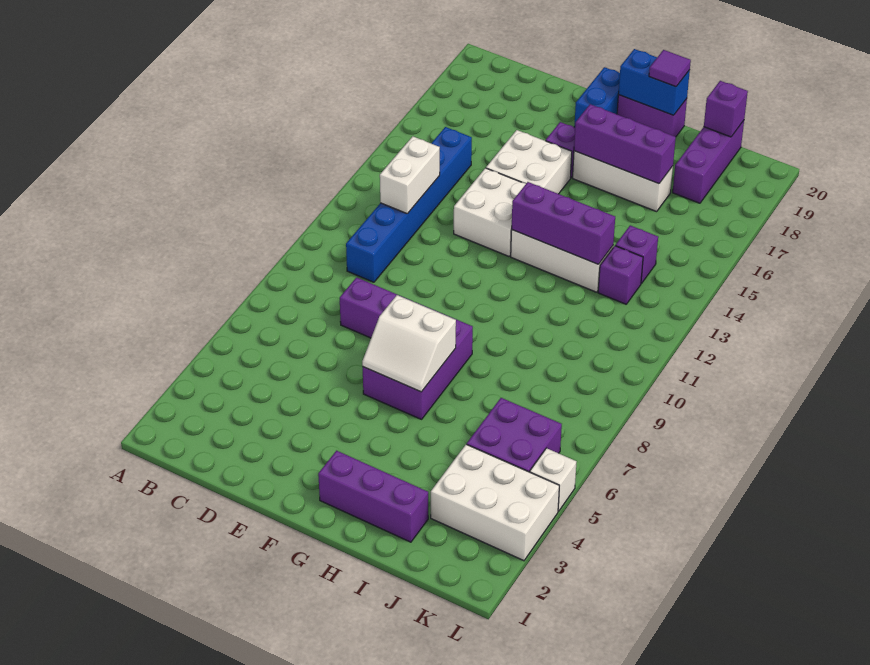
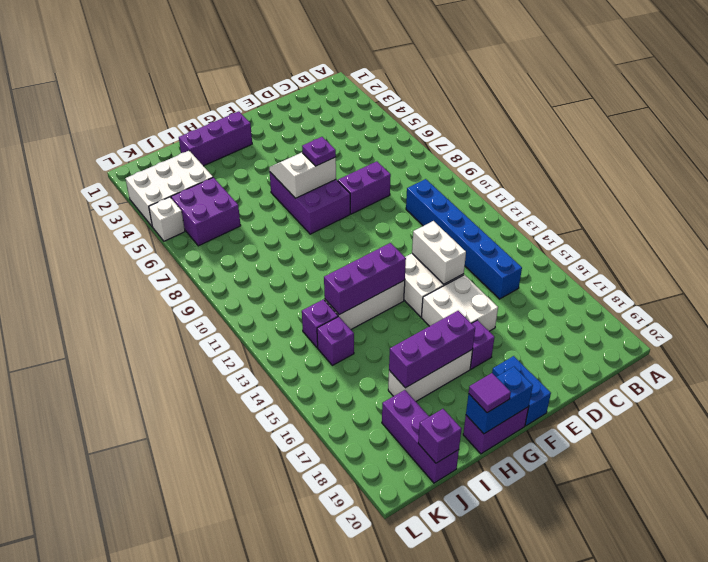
white brick C12:C13 level 2 -> white brick E13:E14 level 2
none -> purple plate F7 level 3

